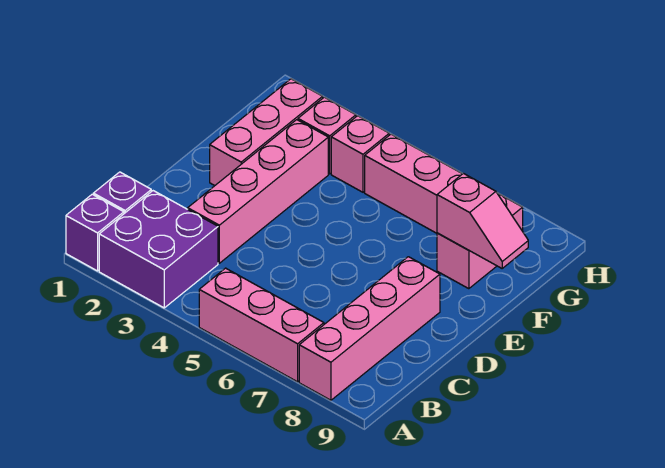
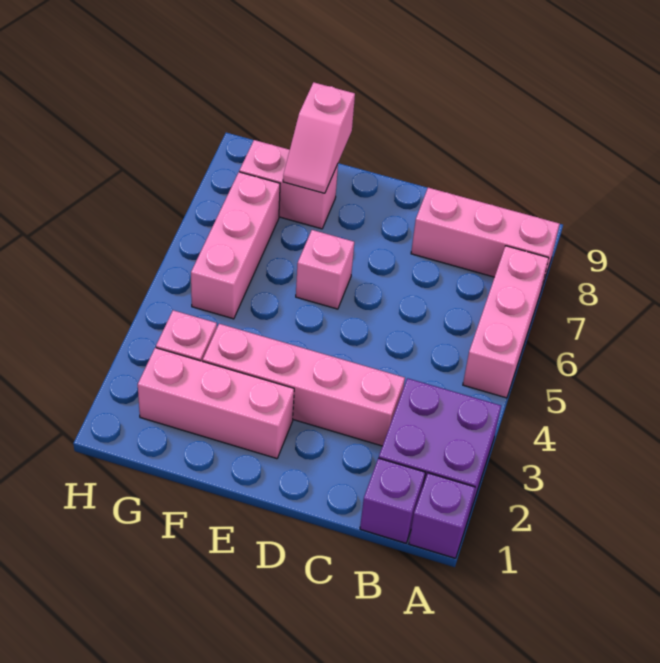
pink brick A8:D8 level 1 -> pink brick A8:C8 level 1
pink slope F8:F9 level 2 top 8 -> pink slope F8:F9 level 2 top 9
pink brick G4 level 1 -> pink brick E6 level 1

